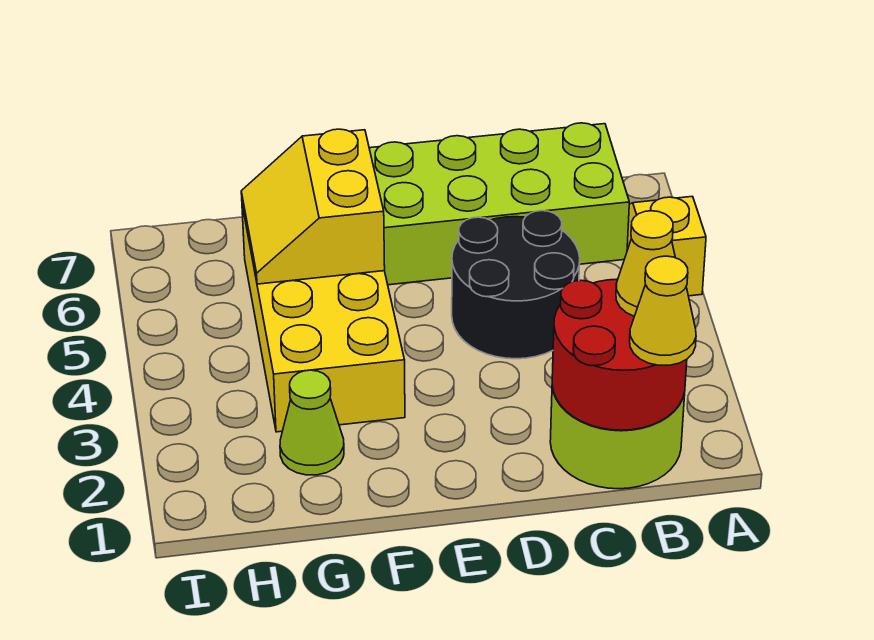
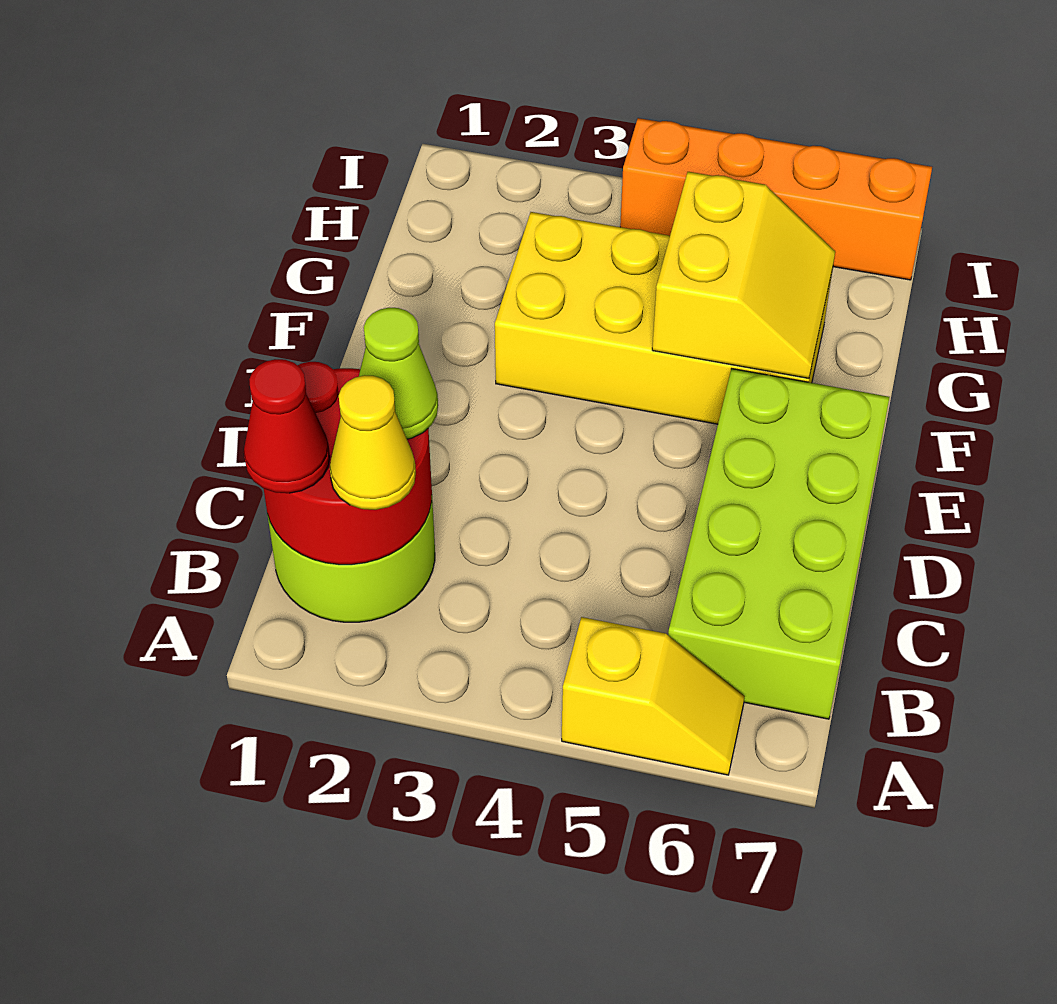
yellow cone B1 level 3 -> red cone B1 level 3
black round brick C4:D5 level 1 -> none
yellow slope F5:G6 level 2 top F -> yellow slope F5:G6 level 2 top 5
lime cone G2 level 1 -> lime cone C2 level 3
none -> orange brick I4:I7 level 1

